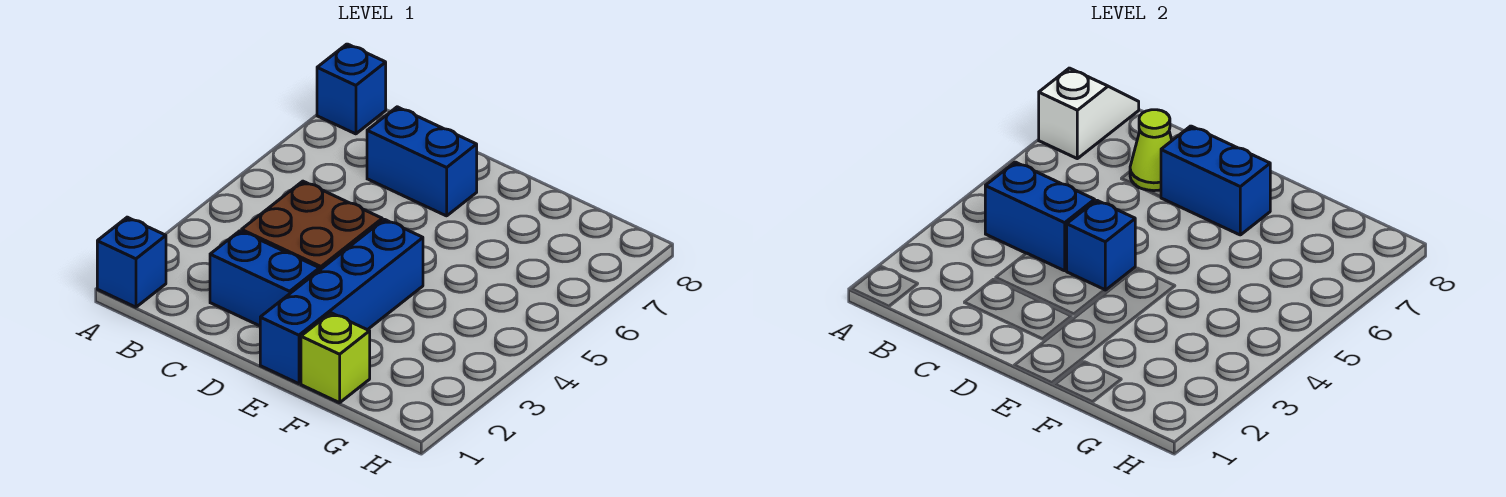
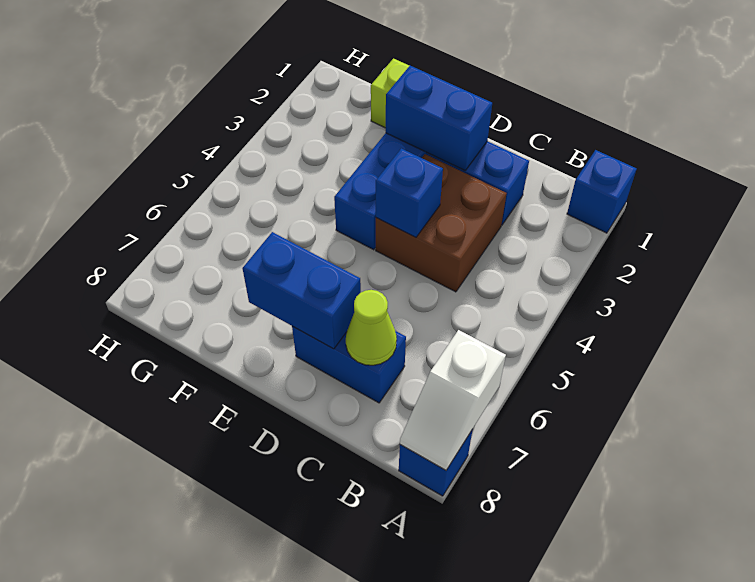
blue brick B4:C4 level 2 -> blue brick D2:E2 level 2

